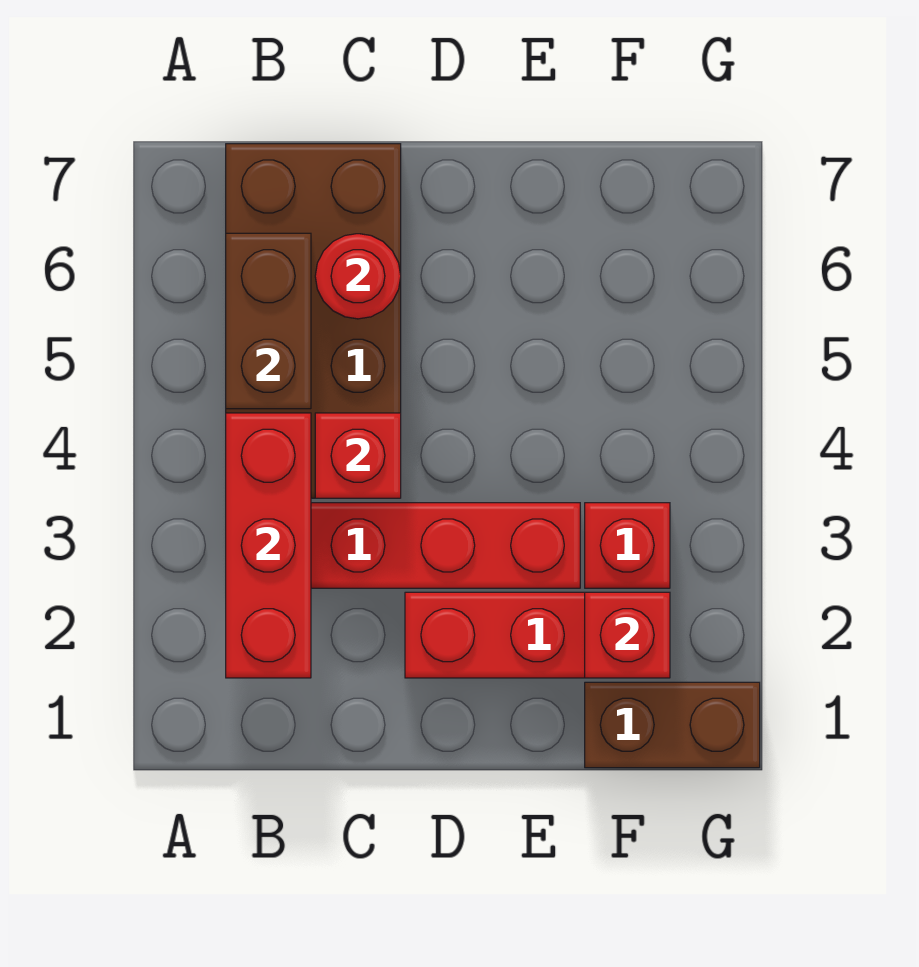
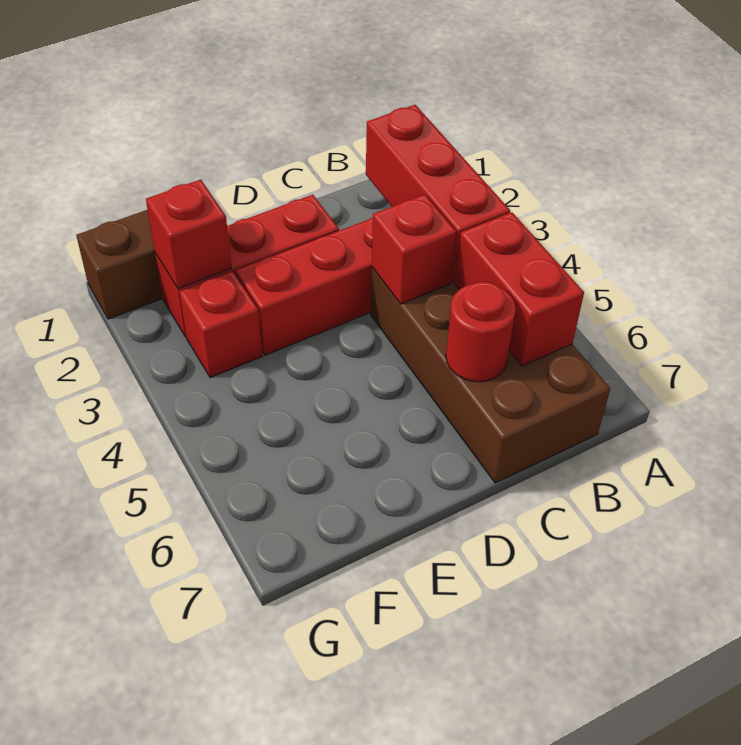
brown brick B5:B6 level 2 -> red brick B5:B6 level 2

